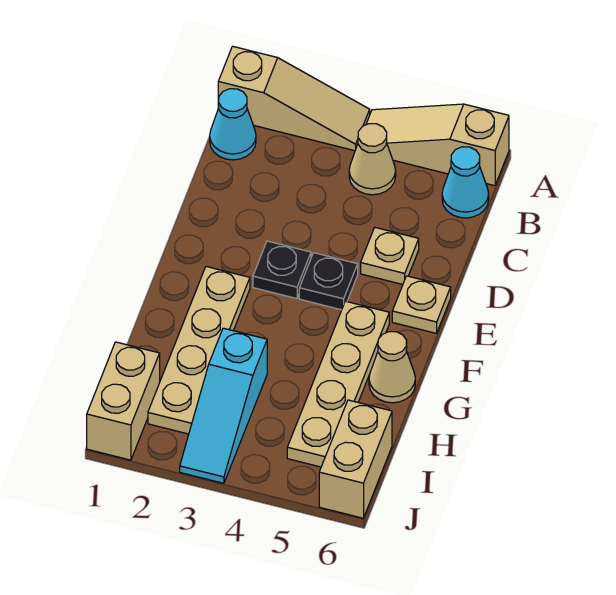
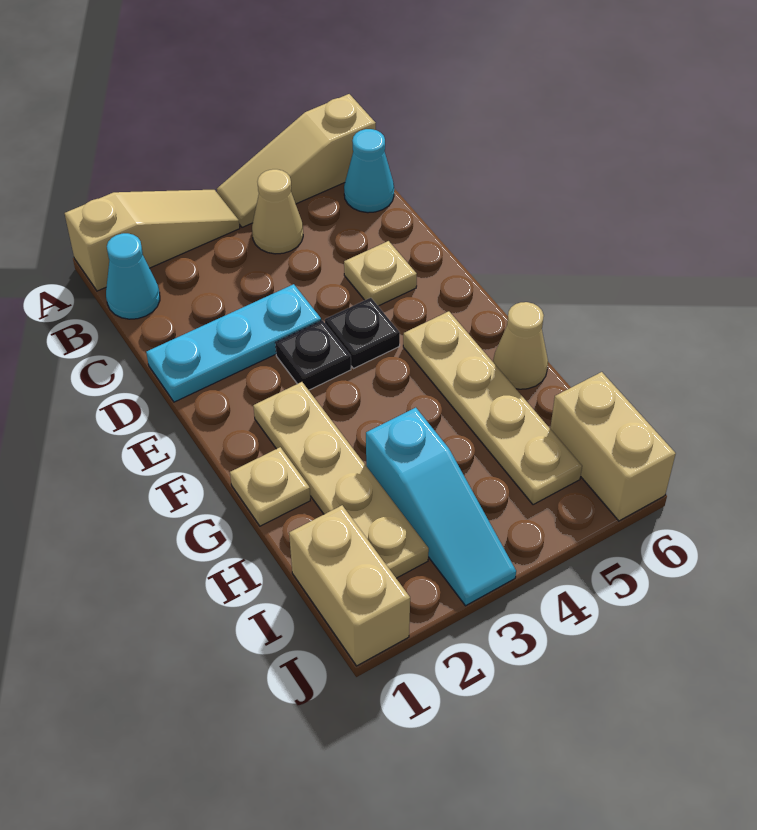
none -> cyan plate D1:D3 level 1
tan plate E6 level 1 -> tan plate G1 level 1

